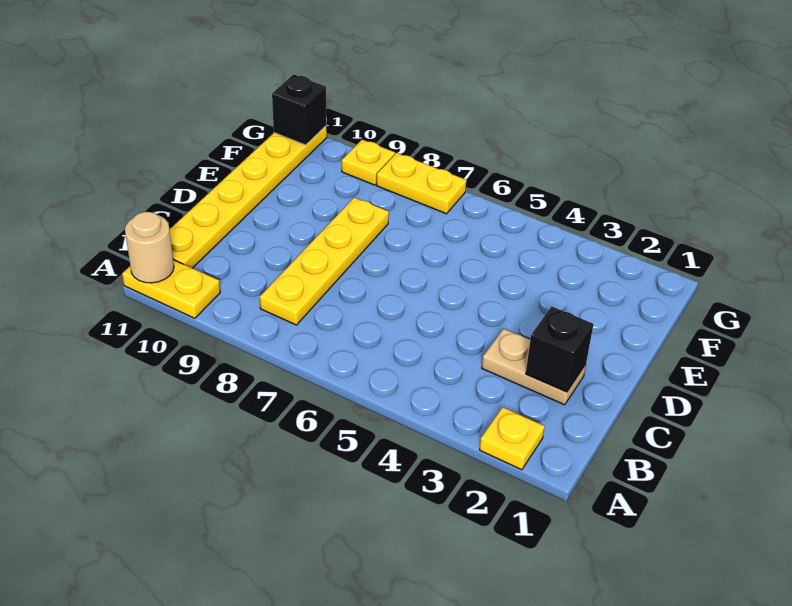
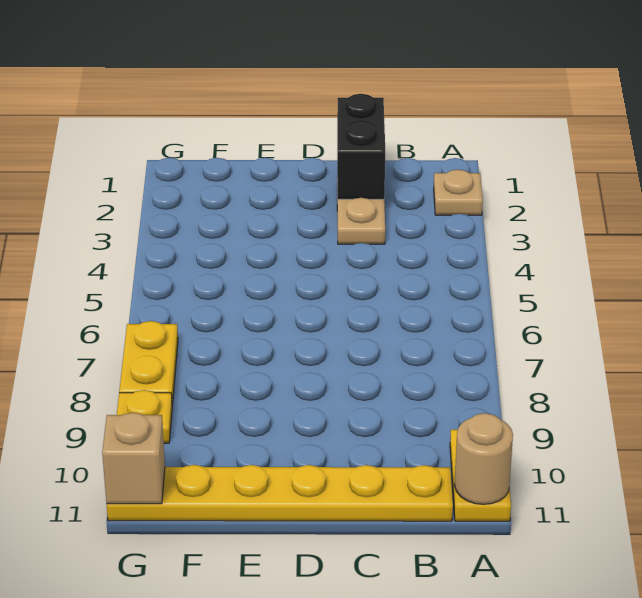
yellow plate A2 level 1 -> tan plate A2 level 1
yellow plate B8:E8 level 1 -> none
black brick C2 level 2 -> black brick C1:C2 level 2
black brick G11 level 2 -> tan brick G11 level 2

